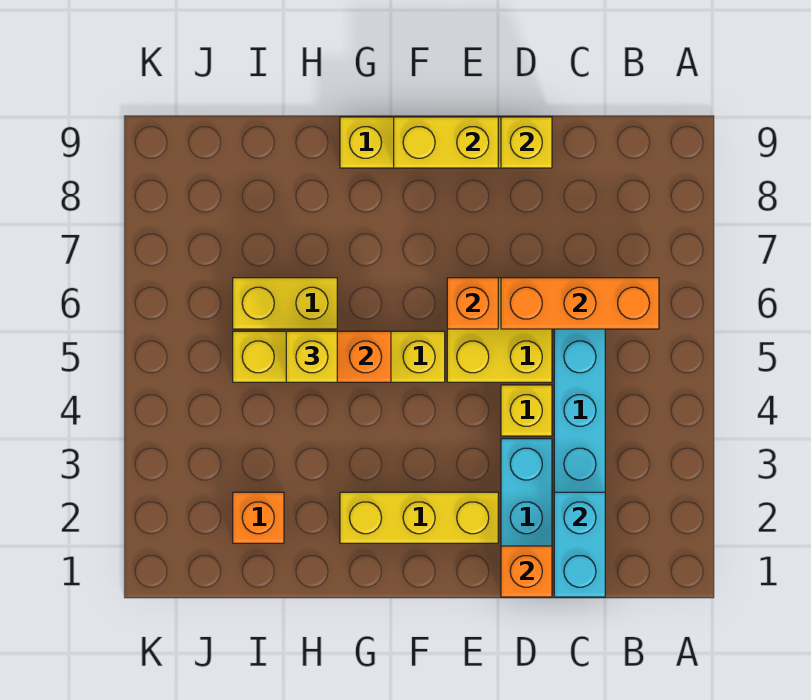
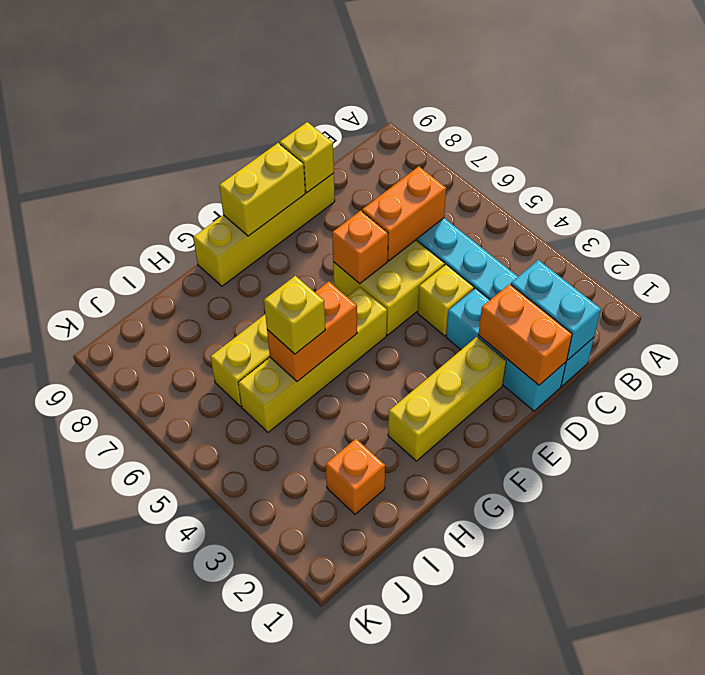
orange brick B6:D6 level 2 -> orange brick C6:D6 level 2
orange brick D1 level 2 -> orange brick D1:D2 level 2

